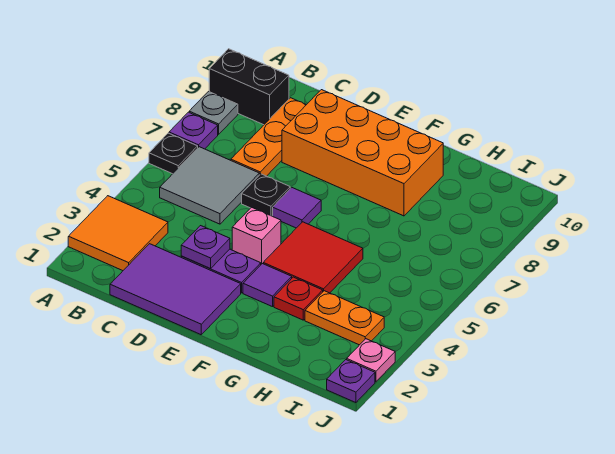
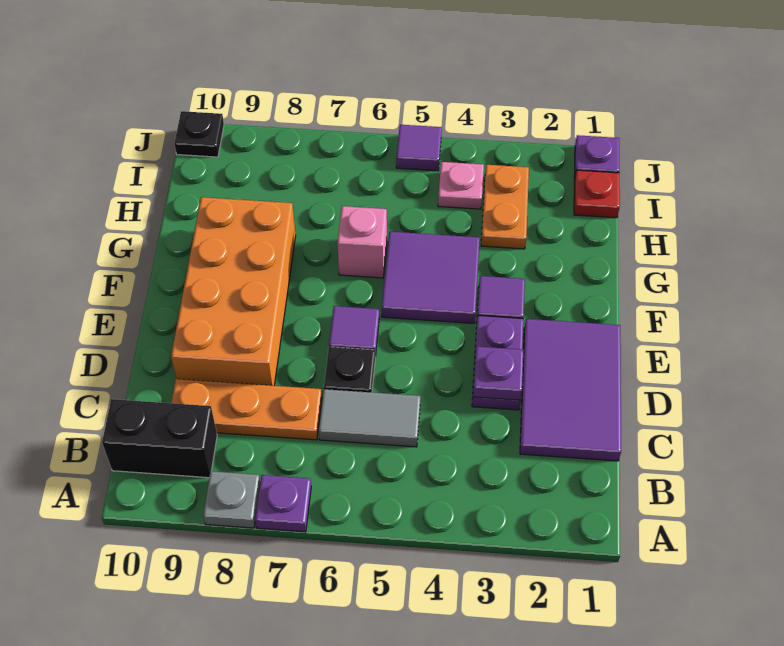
orange tile A2:B3 level 1 -> none
black plate A6 level 1 -> black plate J10 level 1
black brick A9:B9 level 1 -> black brick B9:B10 level 1
grey tile B5:C6 level 1 -> grey tile C5:C6 level 1
pink brick E4 level 1 -> pink brick G6 level 1
red tile F4:G5 level 1 -> purple tile F4:G5 level 1
red plate G3 level 1 -> red plate I1 level 1
pink plate J2 level 1 -> pink plate I4 level 1
none -> purple tile J5 level 1

